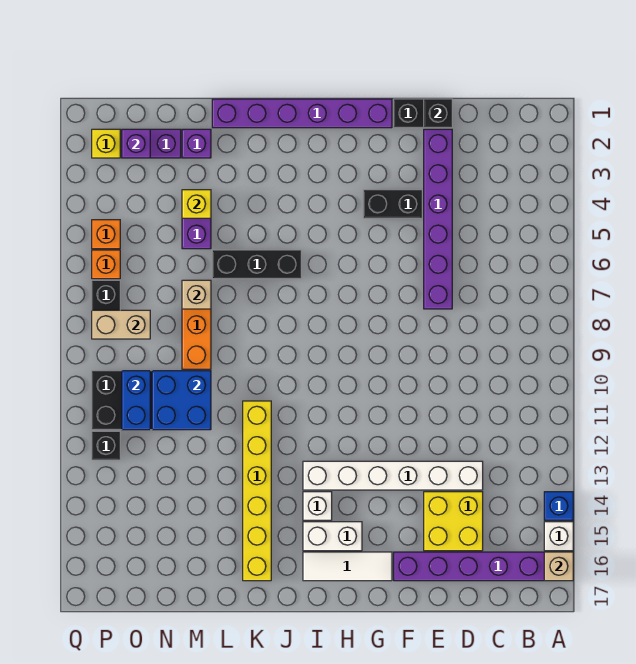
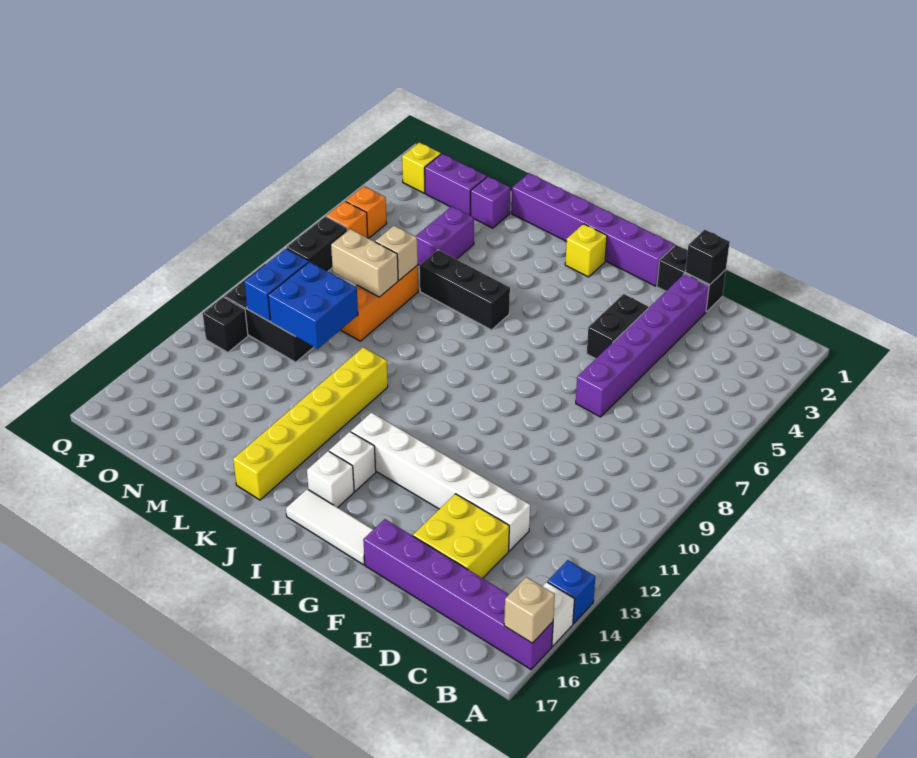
black brick F4:G4 level 1 -> black brick F4:F5 level 1
white brick H15:I15 level 1 -> white brick I15 level 1
yellow brick M4 level 2 -> yellow brick I2 level 1
purple brick O2 level 2 -> none
tan brick O8:P8 level 2 -> tan brick M8:N8 level 2

